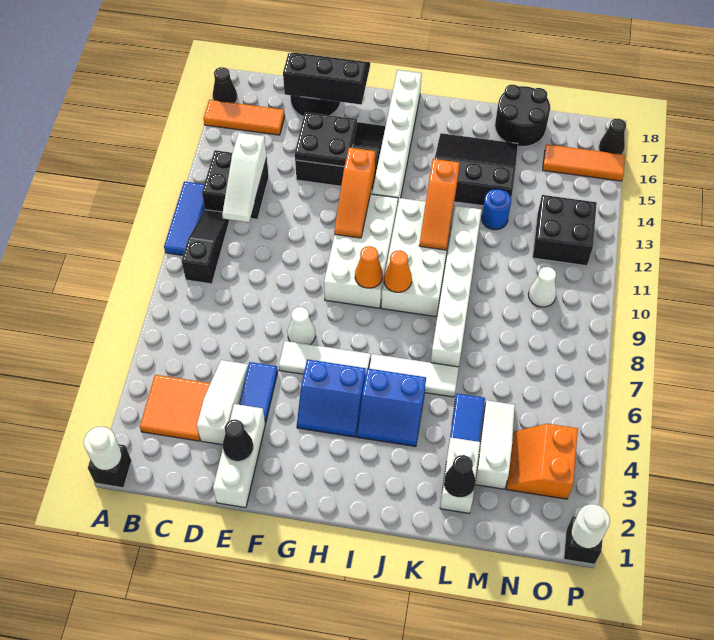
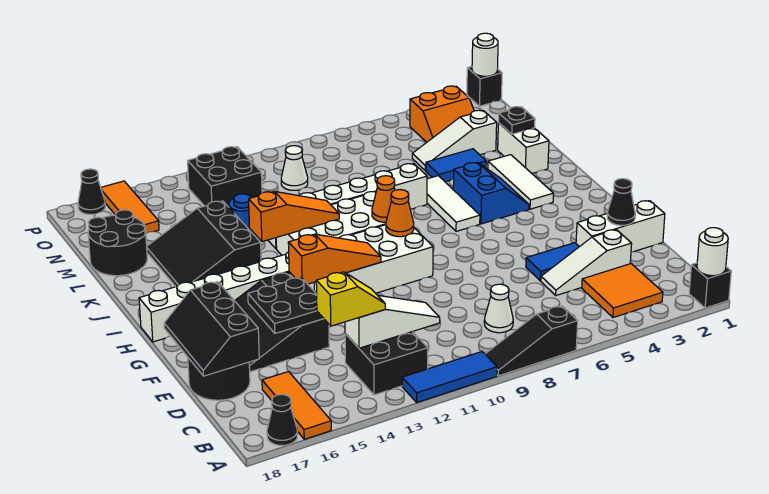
black slope B9:B11 level 1 top 9 -> black slope A7:A9 level 1 top 7
none -> yellow slope C13:C14 level 3 top 14
white tile F6:H6 level 1 -> white tile I3:K3 level 1
white cone F7 level 1 -> white cone C8 level 1
blue slope G4:H5 level 1 top 5 -> none
white brick L2:L3 level 1 -> white brick K2:L2 level 1
black cone L2 level 2 -> black plate L2 level 2

